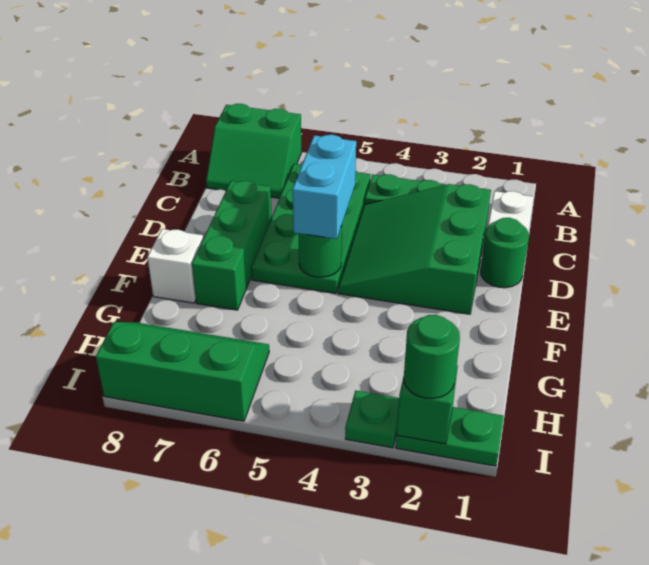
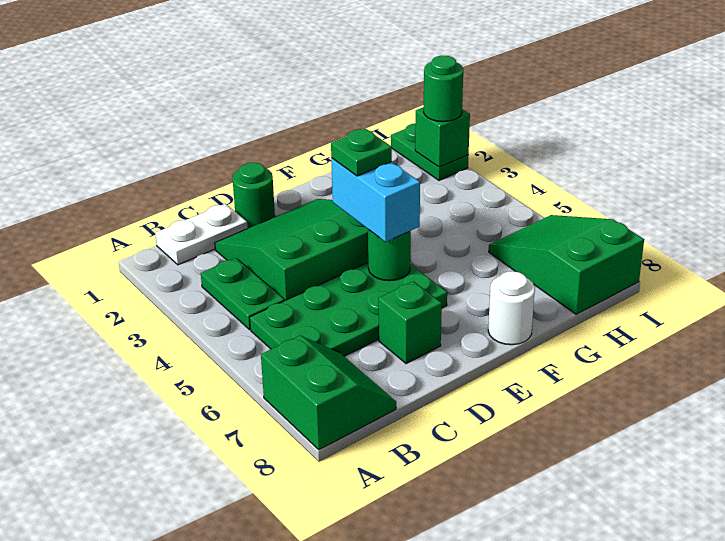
green slope C2:E4 level 1 top 2 -> green slope C2:E4 level 1 top 4
cyan brick D5:E5 level 3 -> cyan brick E4:E5 level 3
green brick D7:F7 level 1 -> green brick D7 level 1
white brick F8 level 1 -> white round brick F8 level 1
green slope H6:I8 level 1 top I -> green slope H6:I8 level 1 top 8
green plate I3 level 1 -> green plate E4 level 4

